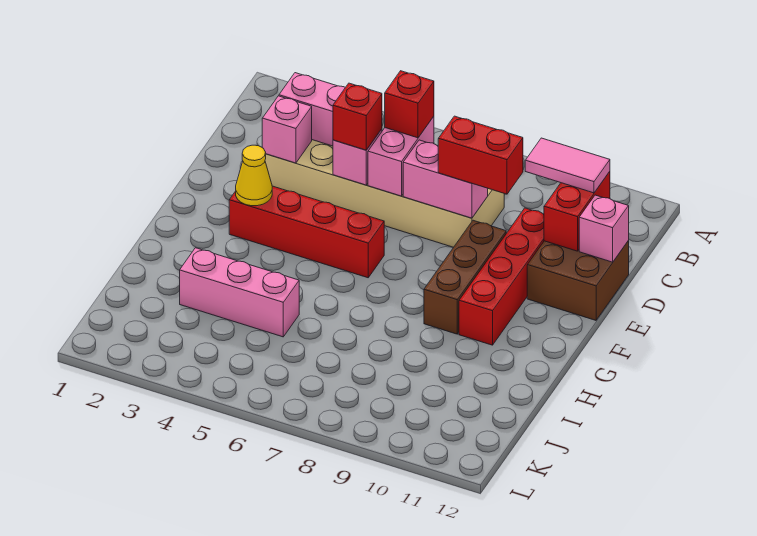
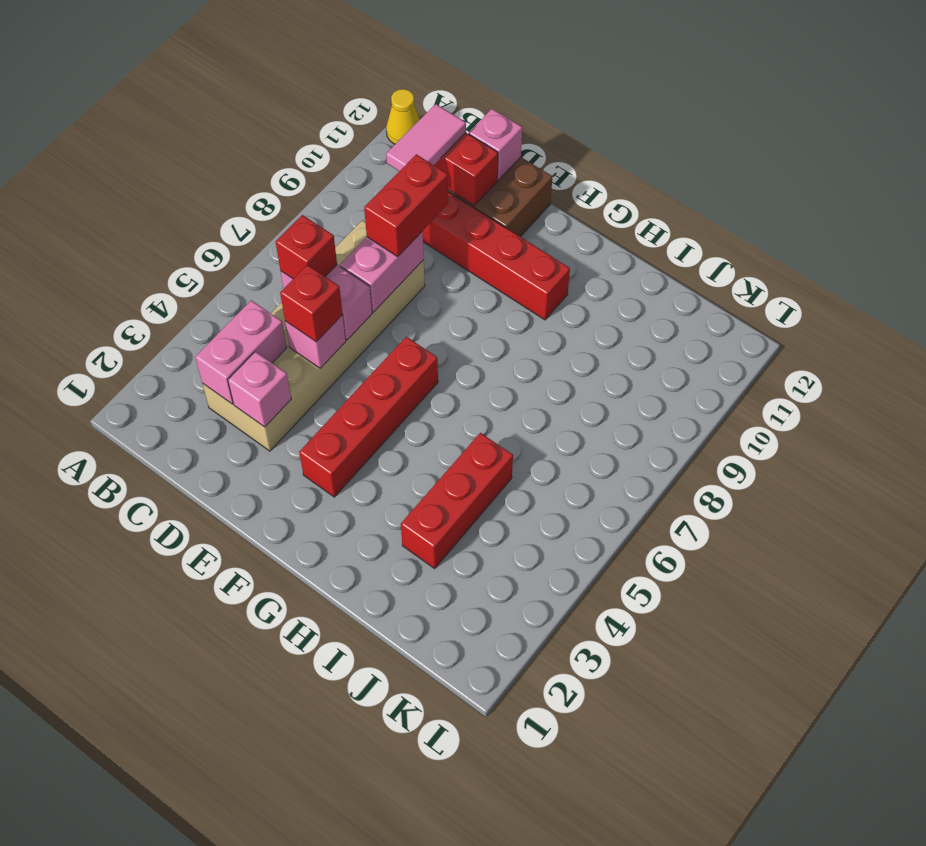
brown brick E9:G9 level 1 -> none
yellow cone F3 level 2 -> yellow cone A12 level 1
pink brick I3:I5 level 1 -> red brick I3:I5 level 1

